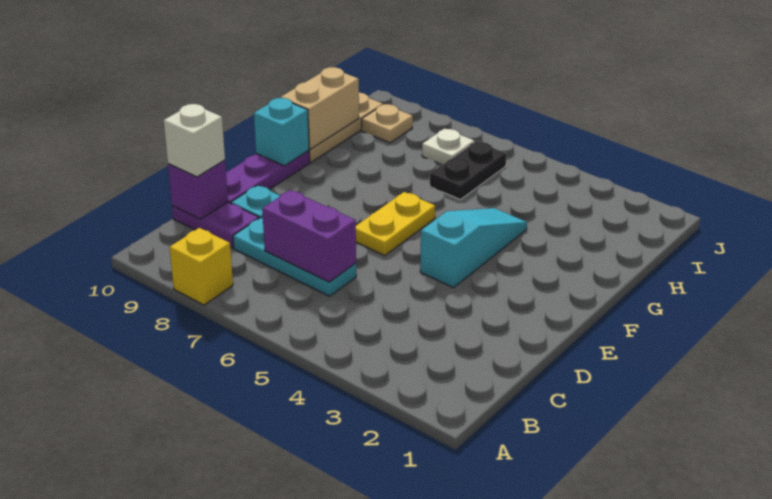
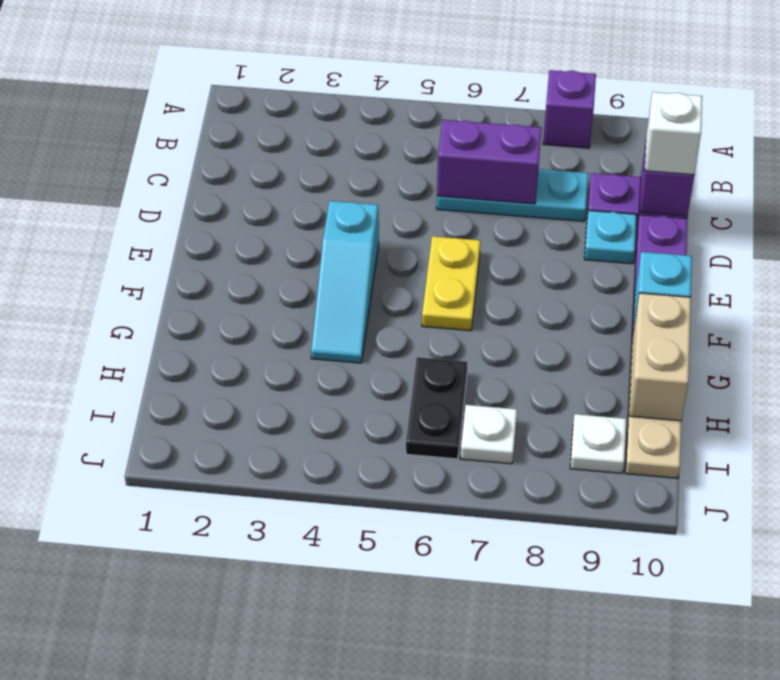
yellow brick A8 level 1 -> purple brick A8 level 1
tan plate I9 level 1 -> white plate I9 level 1

